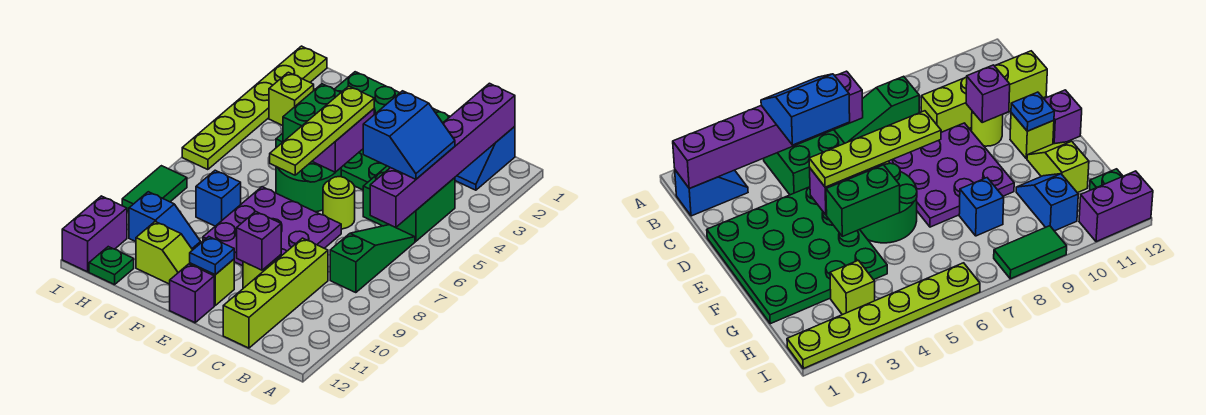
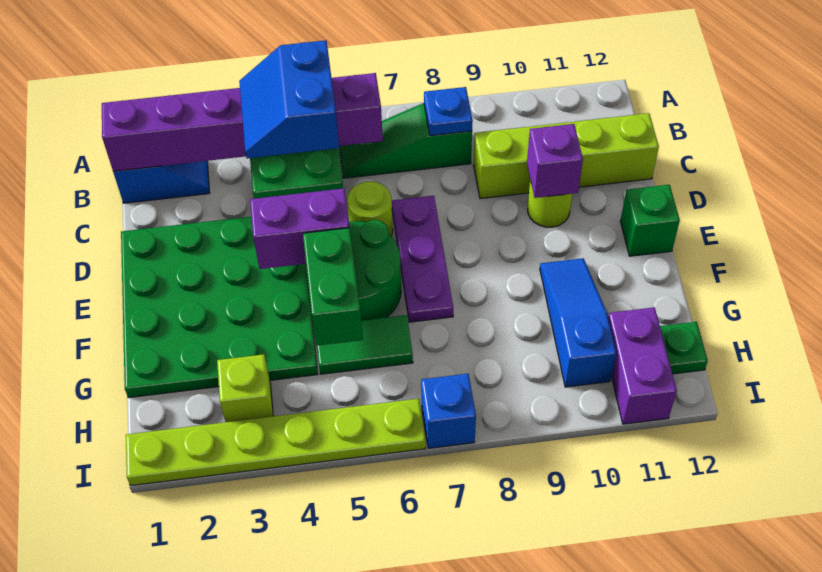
blue slope B4:C5 level 3 top C -> blue slope B4:C5 level 3 top 5
purple plate D7:F9 level 1 -> purple plate D7:F7 level 1
lime plate E4:E7 level 3 -> none
lime brick E11 level 1 -> none
blue plate E11 level 2 -> blue plate B8 level 2
purple brick E12 level 1 -> green brick E12 level 1
green brick F4:F5 level 2 -> green brick F5:G5 level 2
lime slope F11:G11 level 1 top G -> none
blue brick G8 level 1 -> blue brick I7 level 1
blue slope G10:H10 level 1 top H -> blue slope F10:H10 level 1 top H
green tile I8:I9 level 1 -> green tile G5:G6 level 1
purple brick I11:I12 level 1 -> purple brick H11:I11 level 1

